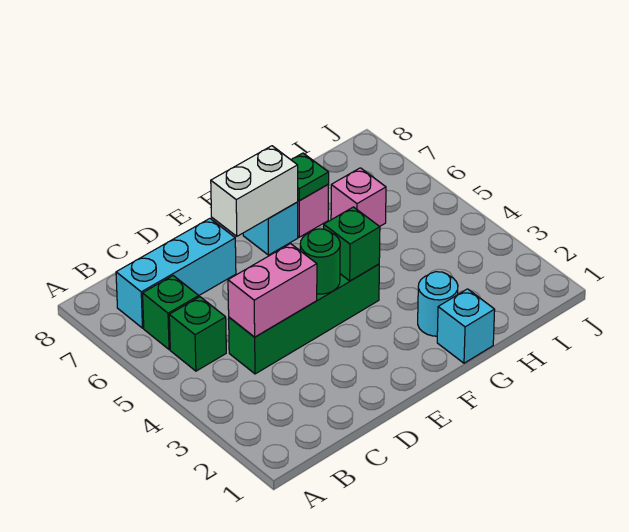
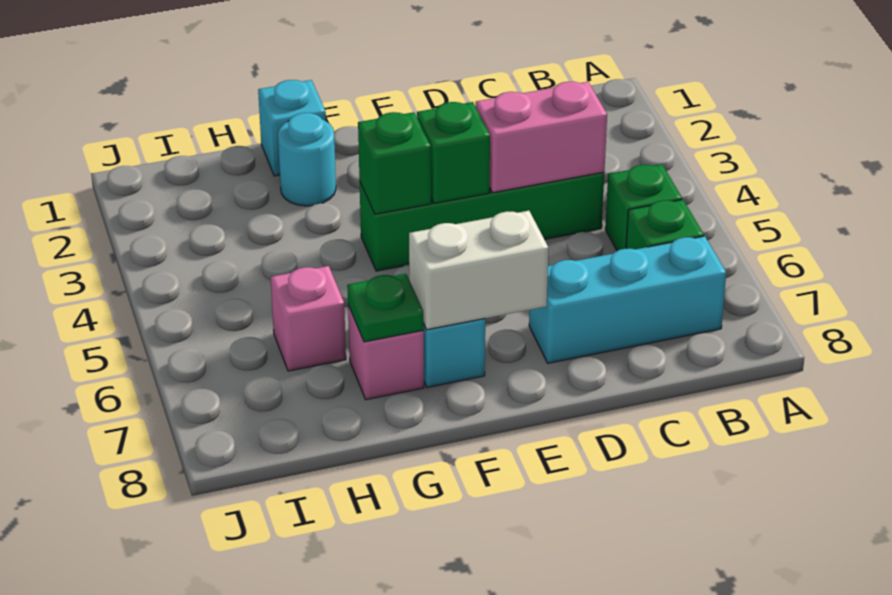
green round brick E4 level 2 -> green brick E4 level 2

